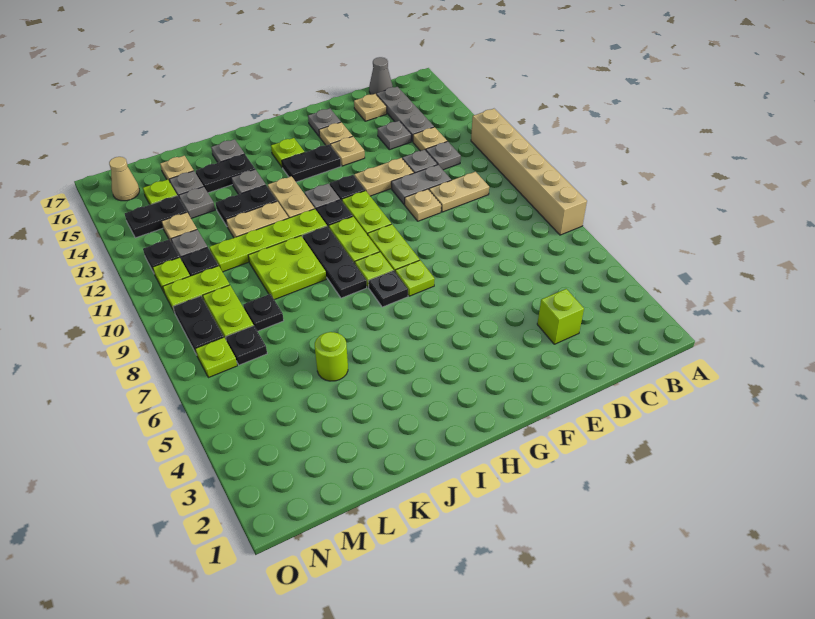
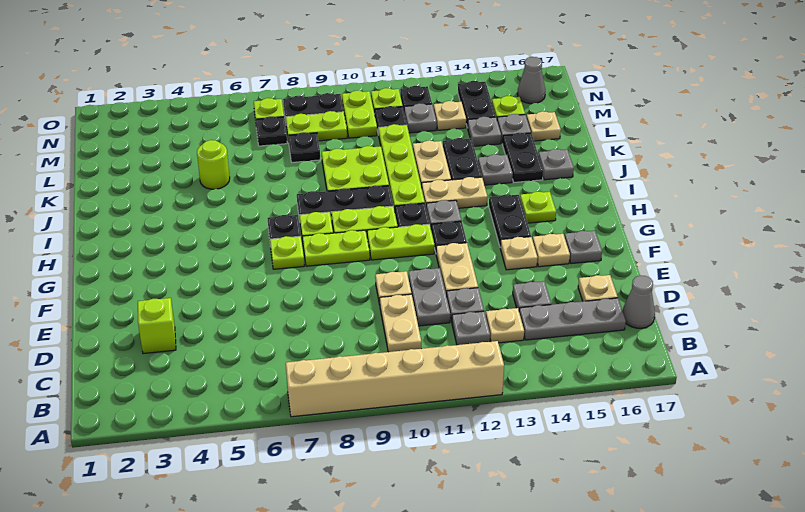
tan cone N16 level 1 -> grey cone N16 level 1

